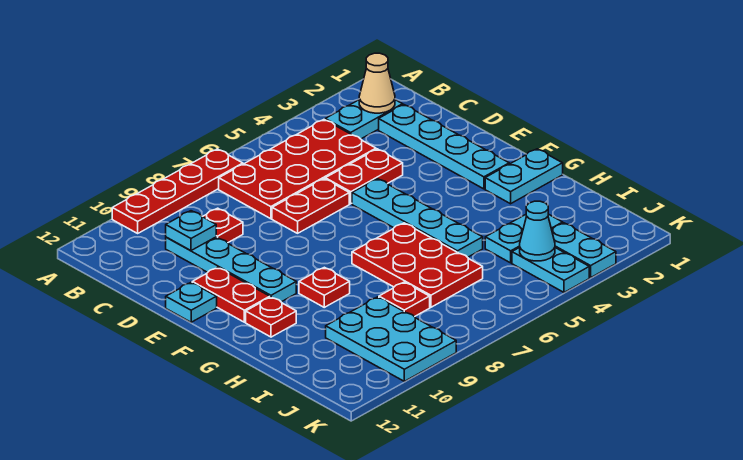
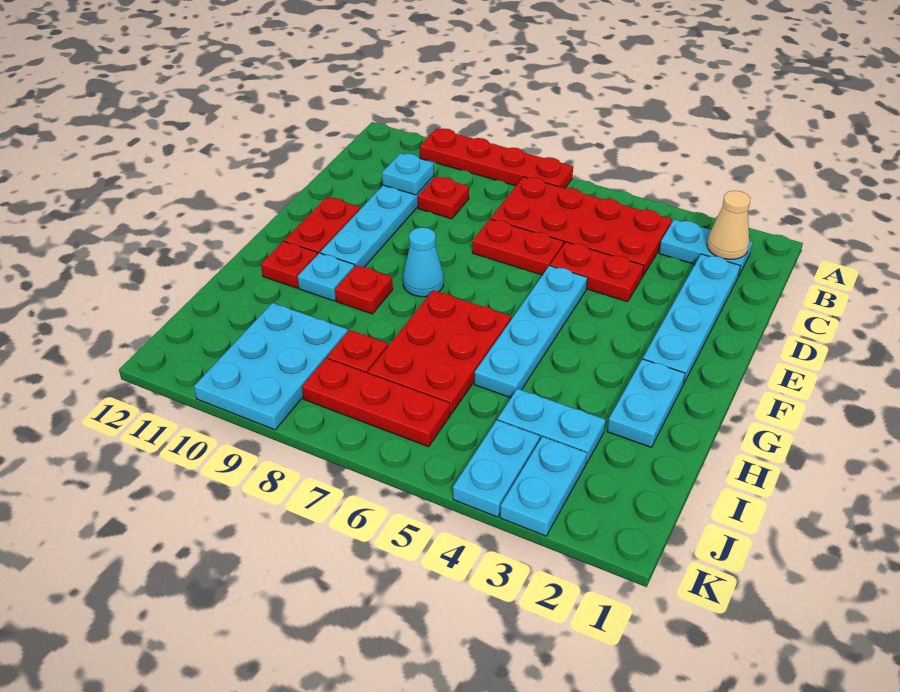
cyan plate E12 level 1 -> cyan plate G10 level 1
cyan plate G1:G2 level 1 -> cyan plate G2:H2 level 1
cyan cone J4 level 2 -> cyan cone F8 level 1
none -> red plate J6:J8 level 1

